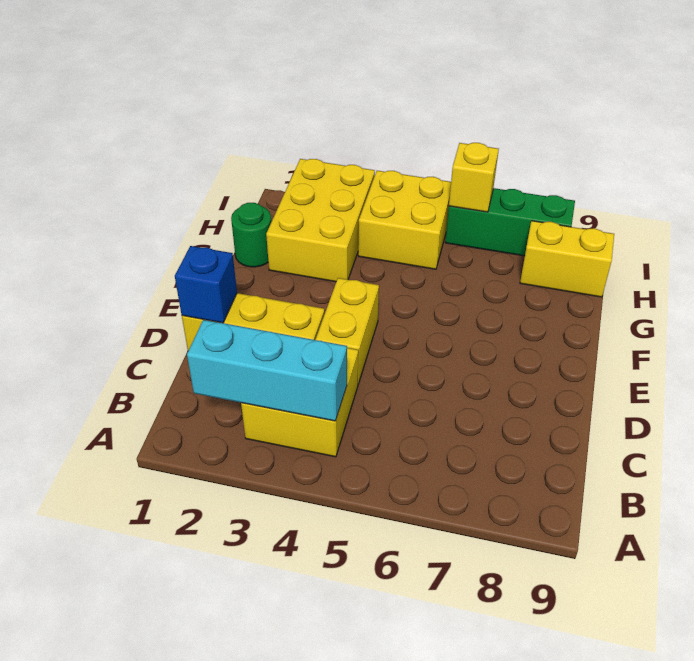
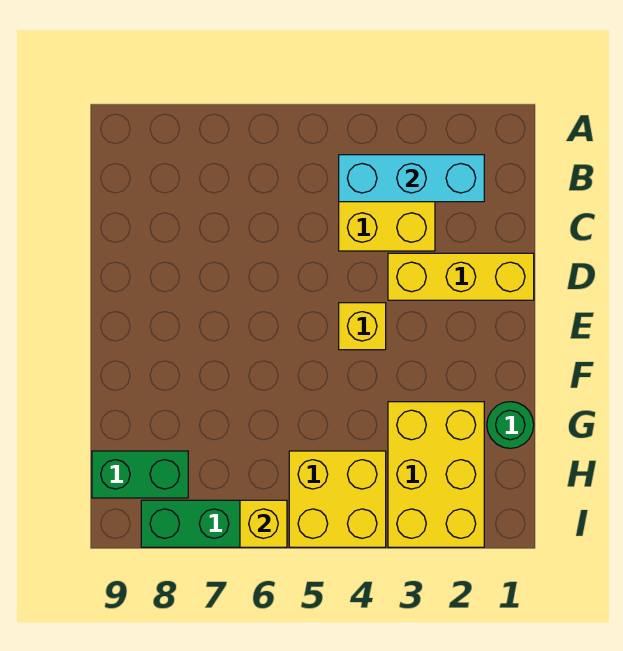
blue brick D1 level 2 -> none
yellow brick D4:E4 level 1 -> yellow brick E4 level 1
yellow brick H8:H9 level 1 -> green brick H8:H9 level 1

